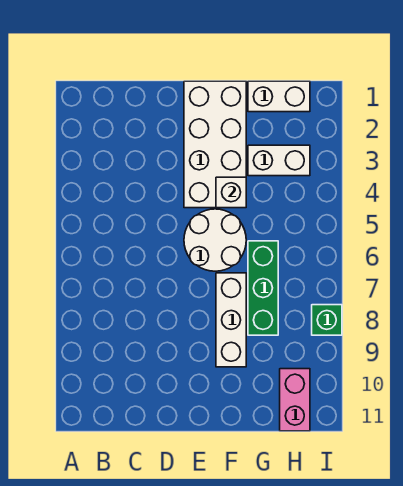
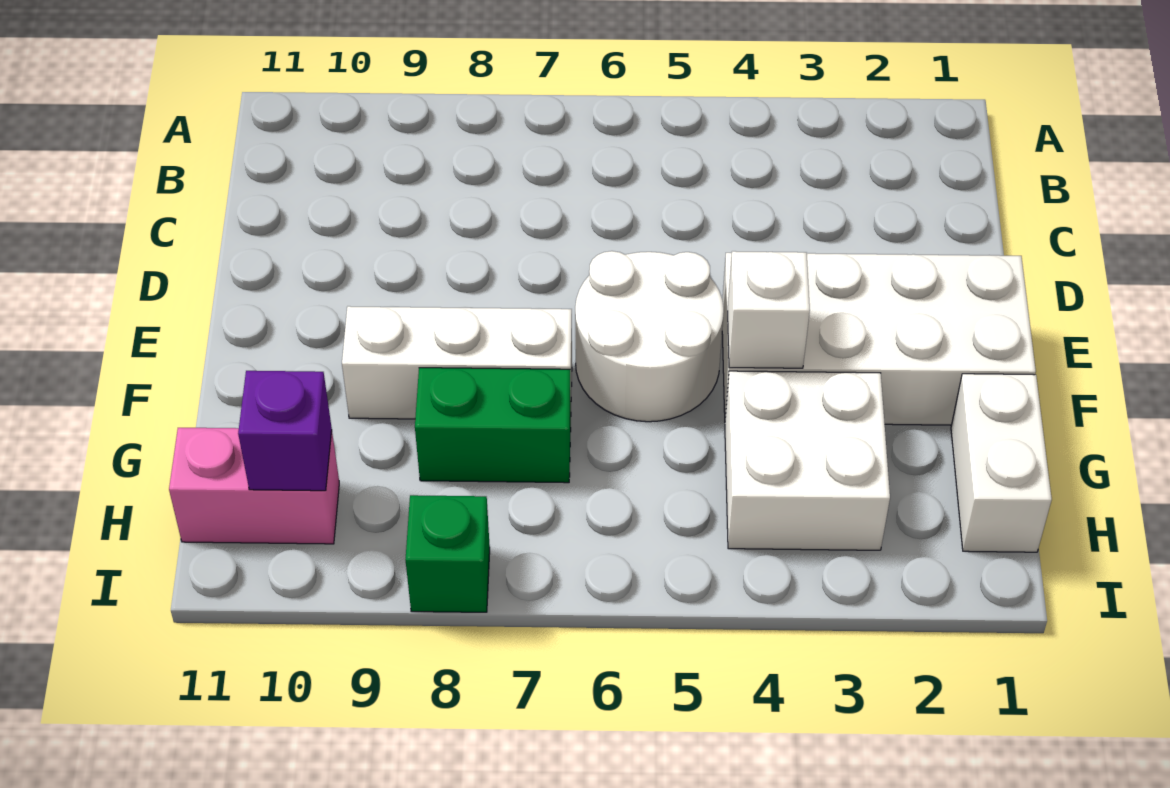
white brick G3:H3 level 1 -> white brick G3:H4 level 1
green brick G6:G8 level 1 -> green brick G7:G8 level 1
none -> purple brick H10 level 2

